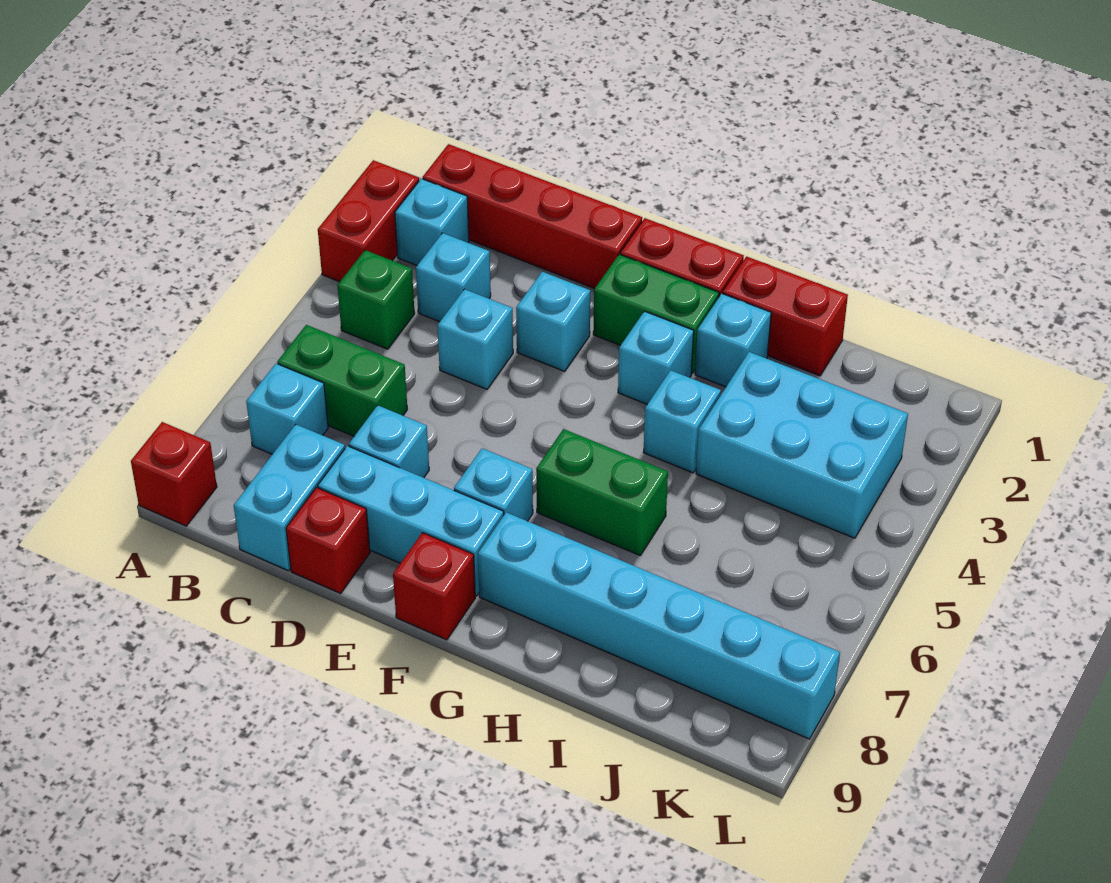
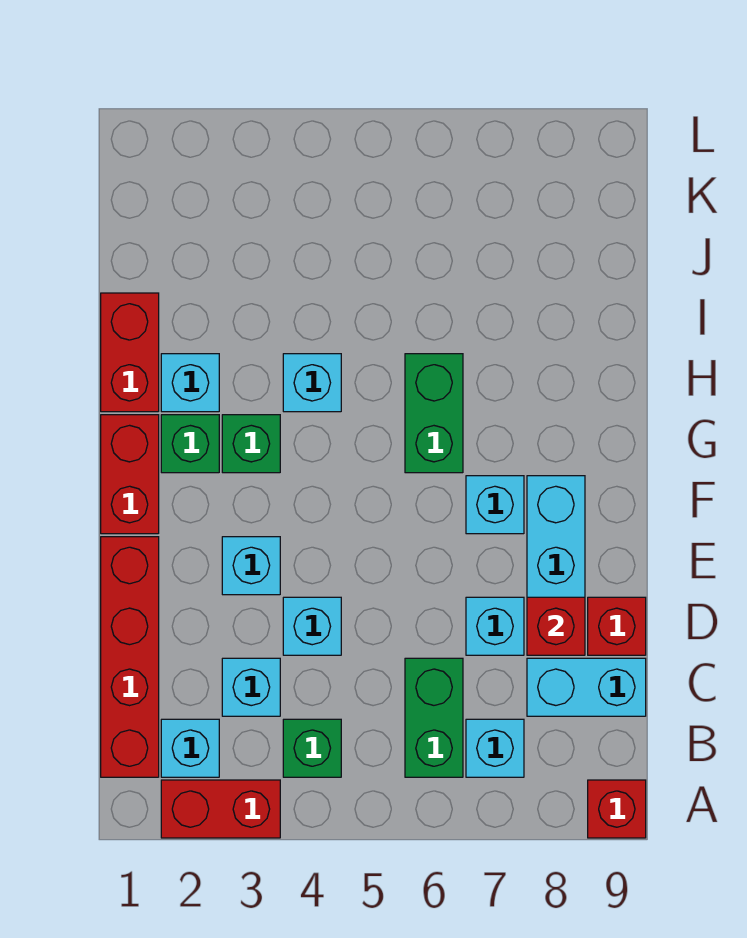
green brick F2:G2 level 1 -> green brick G2 level 1
red brick F9 level 1 -> red brick D8 level 2
cyan brick G3 level 1 -> green brick G3 level 1
cyan brick G8:L8 level 1 -> none
cyan brick I3:K4 level 1 -> none

